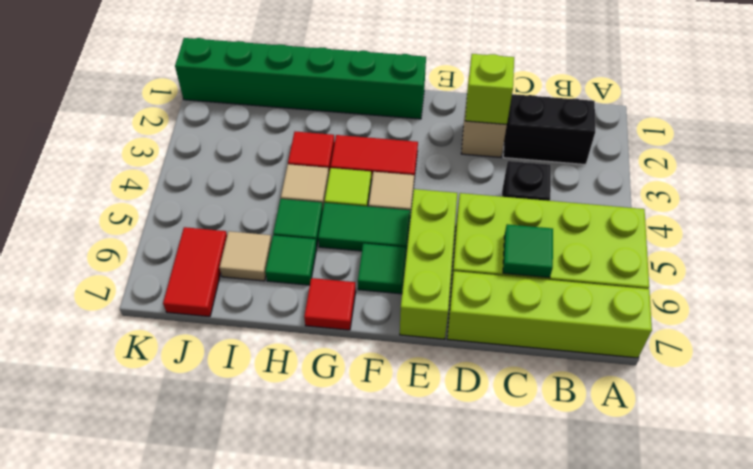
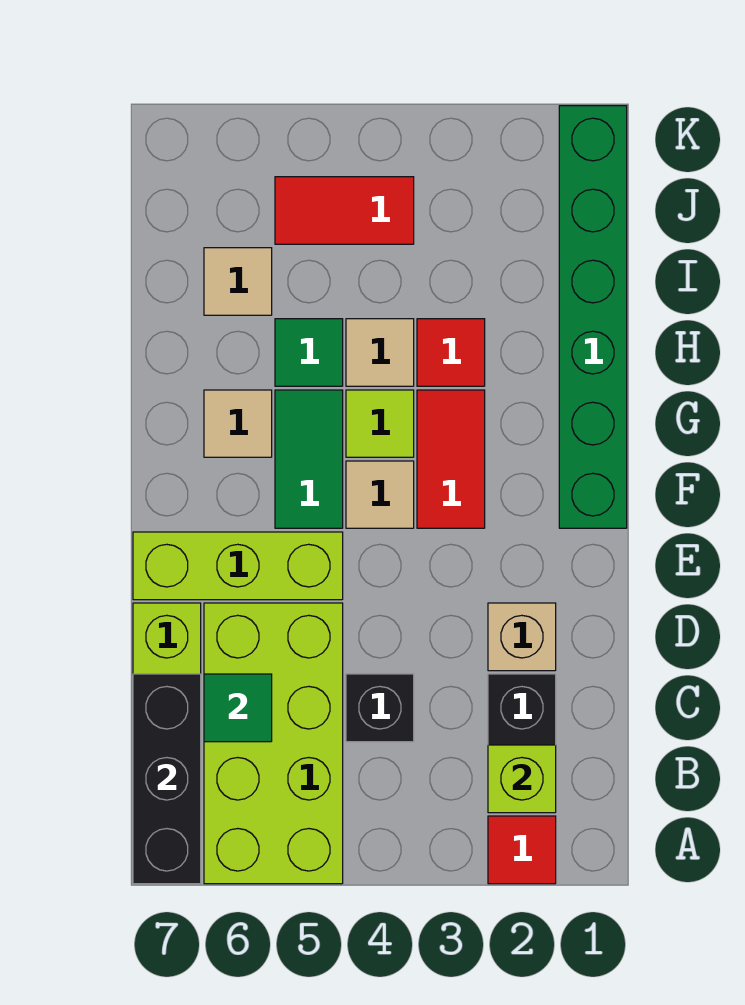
none -> black brick A7:C7 level 2
lime brick D2 level 2 -> lime brick B2 level 2
green tile F6 level 1 -> none
none -> tan tile G6 level 1
red tile G7 level 1 -> red tile A2 level 1
green tile H6 level 1 -> none
red tile J6:J7 level 1 -> red tile J4:J5 level 1

